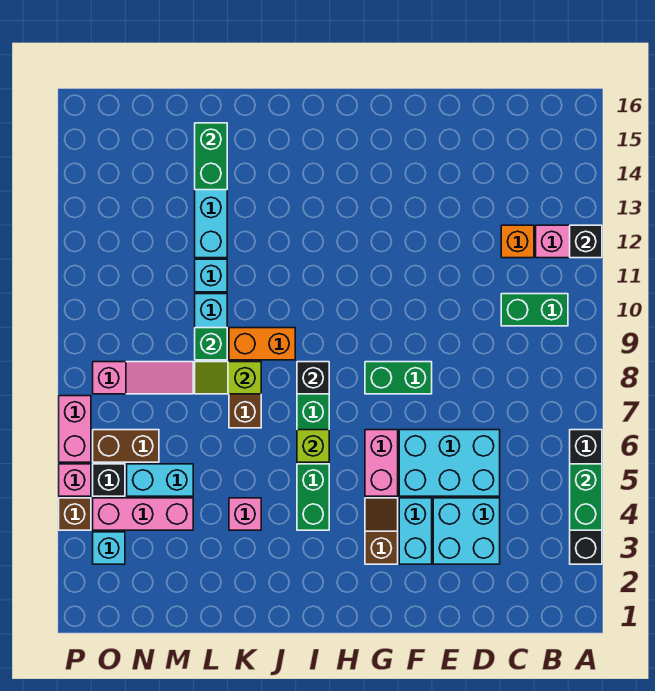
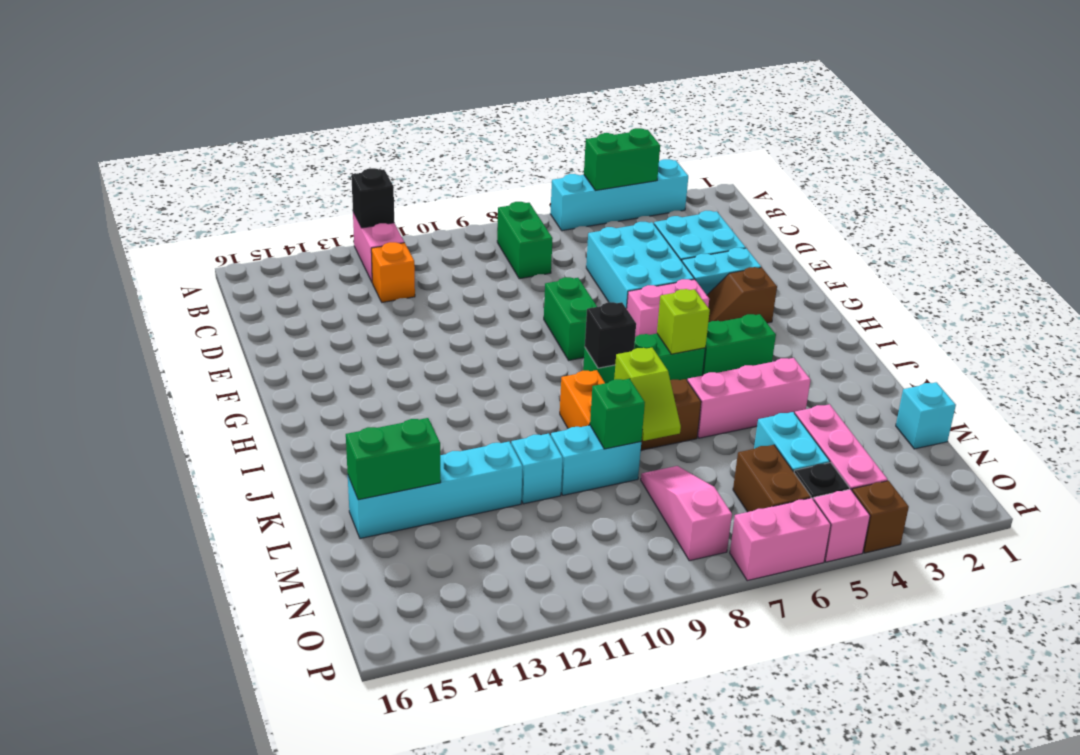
black brick A3:A6 level 1 -> cyan brick A3:A6 level 1
green brick B10:C10 level 1 -> green brick B8:C8 level 1
pink brick K4 level 1 -> pink brick K4:K6 level 1
cyan brick O3 level 1 -> cyan brick M1 level 1

